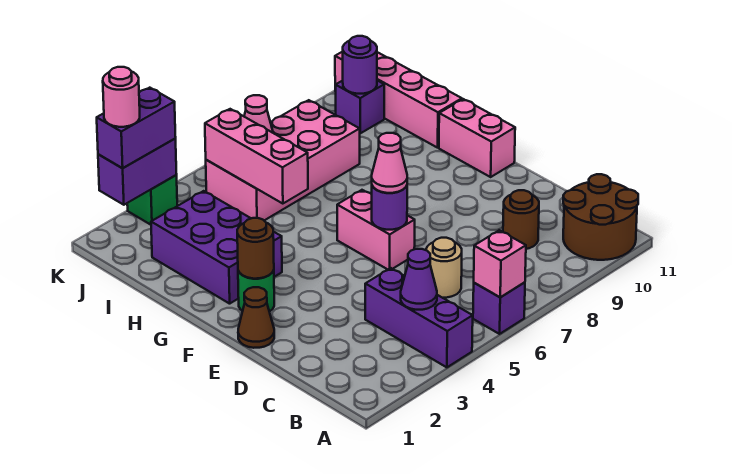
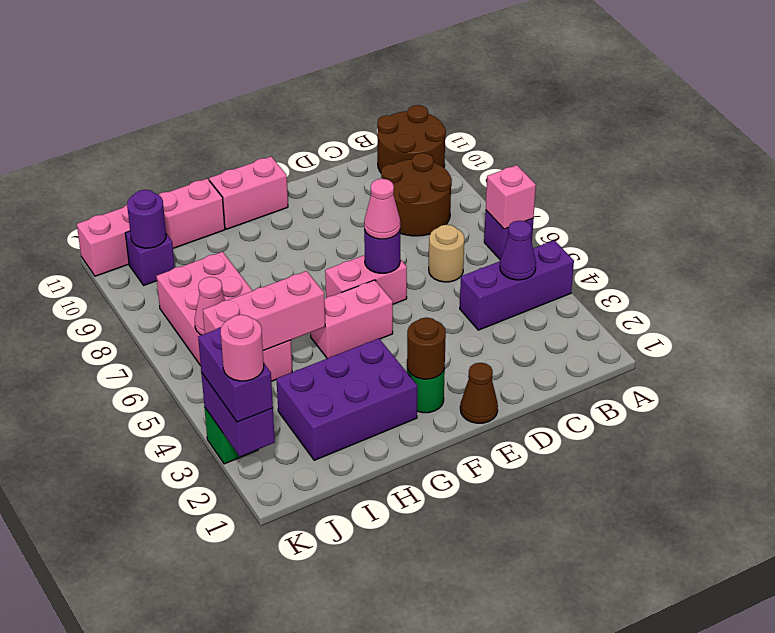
brown round brick C9 level 1 -> brown round brick B8:C9 level 1
none -> pink brick F5:G5 level 1

